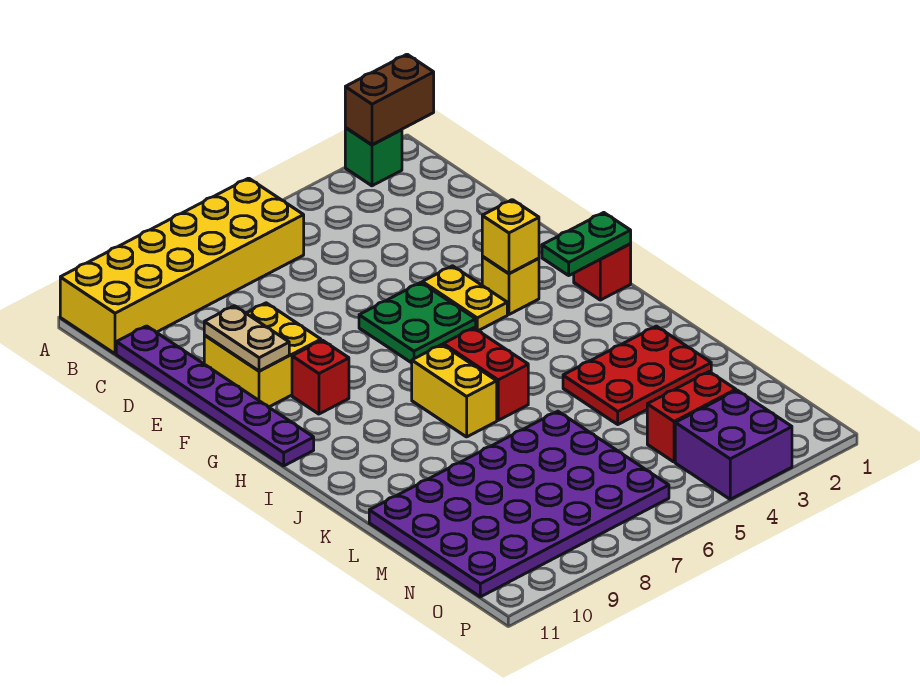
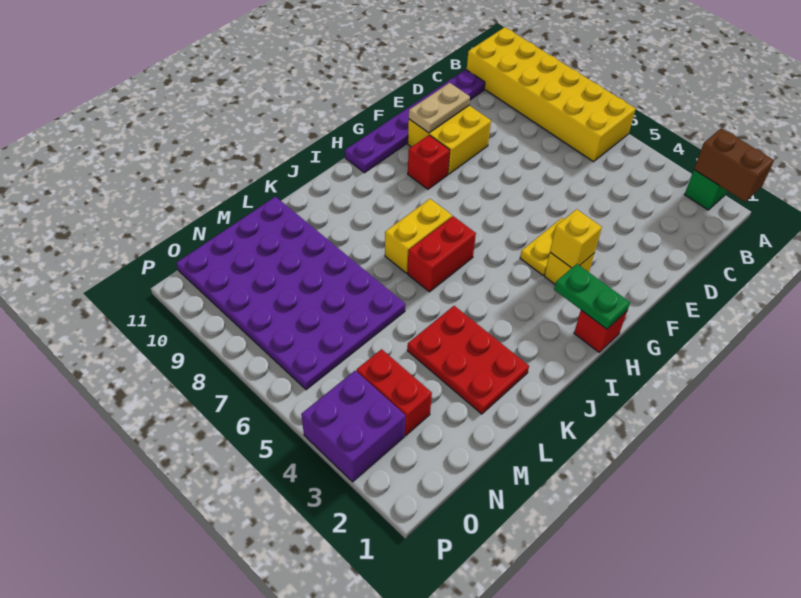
green plate F5:G6 level 1 -> none

